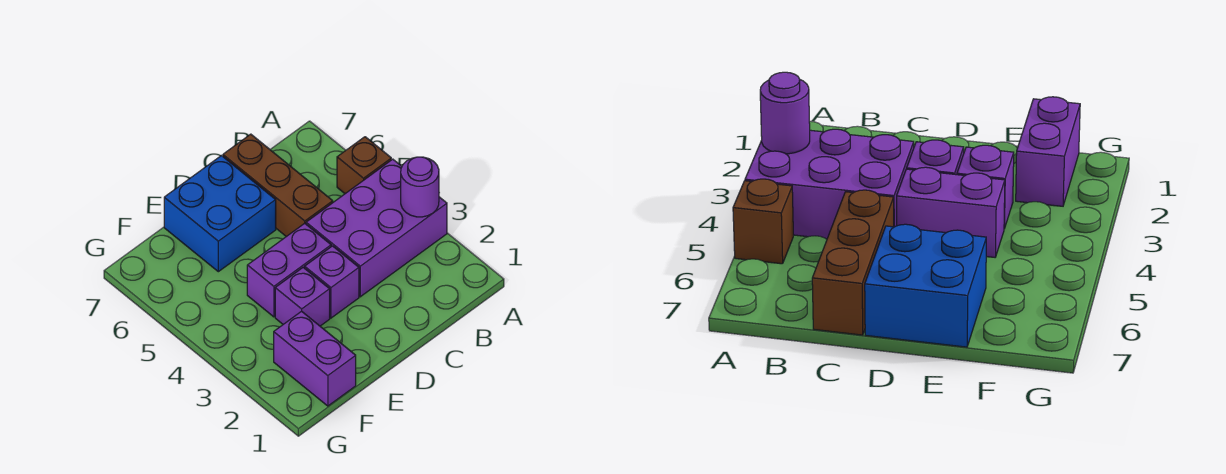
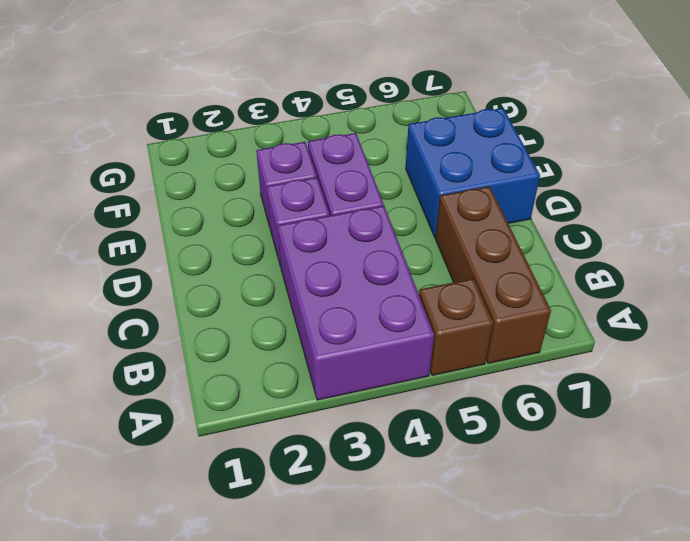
purple round brick A3 level 2 -> none
brown brick C5:C7 level 1 -> brown brick A6:C6 level 1
purple brick F1:F2 level 1 -> none

